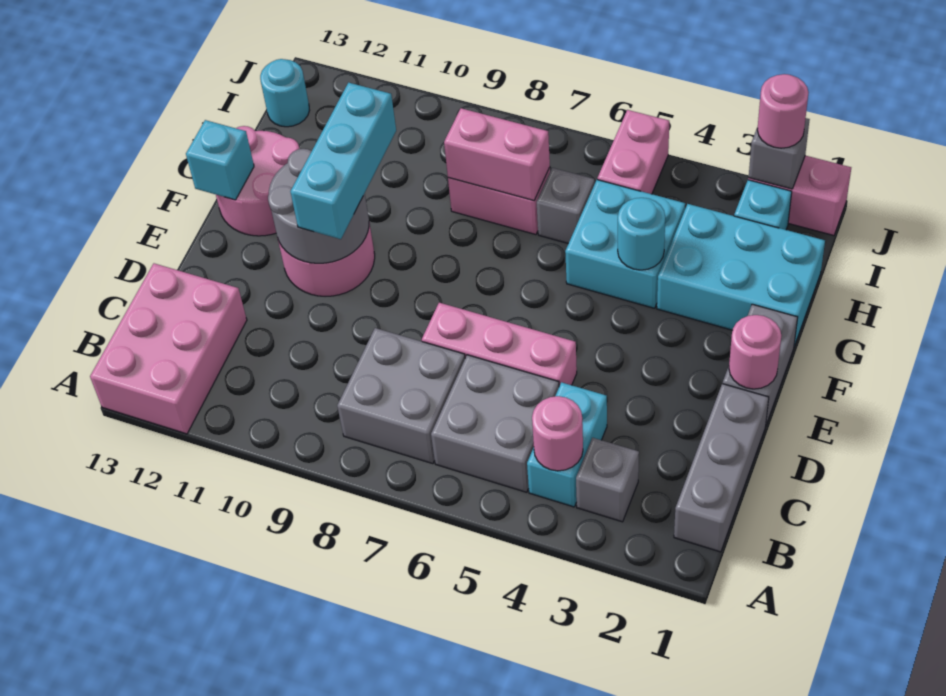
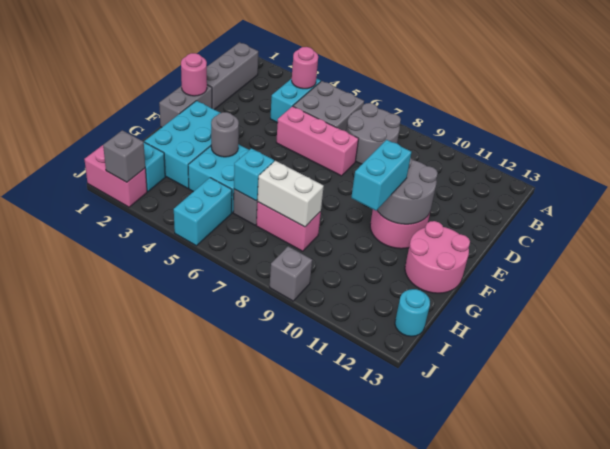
pink brick A12:C13 level 1 -> none
grey brick B3 level 1 -> grey brick J9 level 1
grey brick B7:C8 level 1 -> grey round brick B7:C8 level 1
cyan brick E10:G10 level 3 -> cyan brick F10:G10 level 3
cyan brick F13 level 2 -> cyan brick H6 level 2
cyan brick G1:H3 level 1 -> cyan brick F2:H3 level 1
cyan round brick G4 level 2 -> grey round brick G4 level 2
pink brick H7:H8 level 2 -> white brick H7:H8 level 2
pink brick I5:J5 level 1 -> cyan brick I5:J5 level 1
pink round brick J2 level 3 -> none

